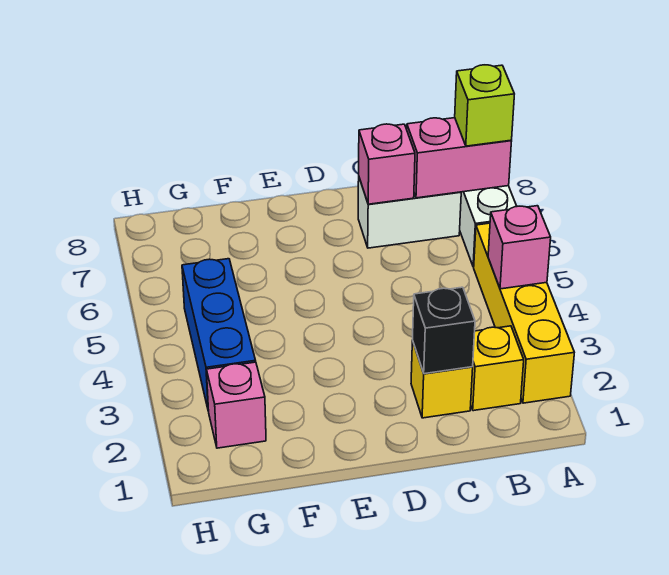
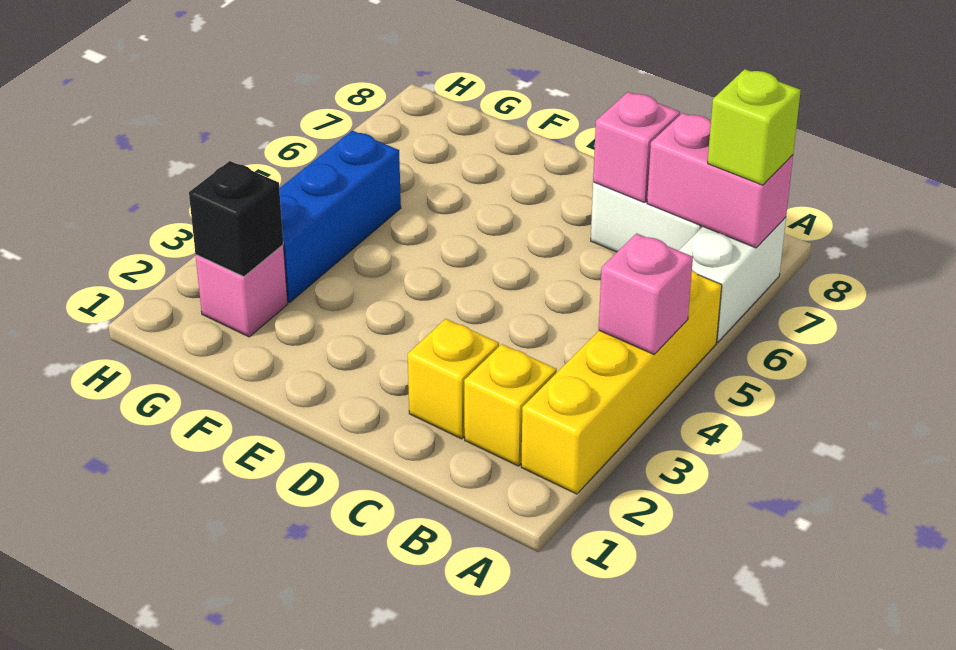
black brick C2 level 2 -> black brick G2 level 2

